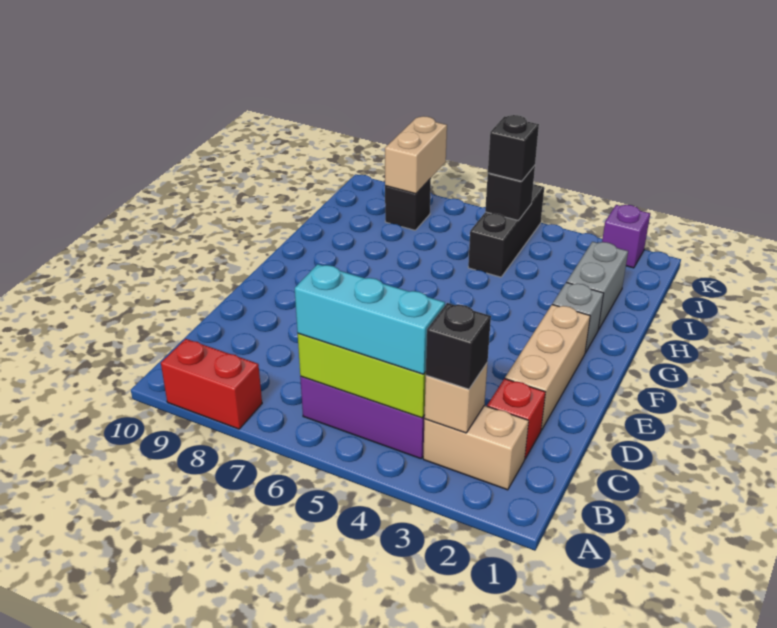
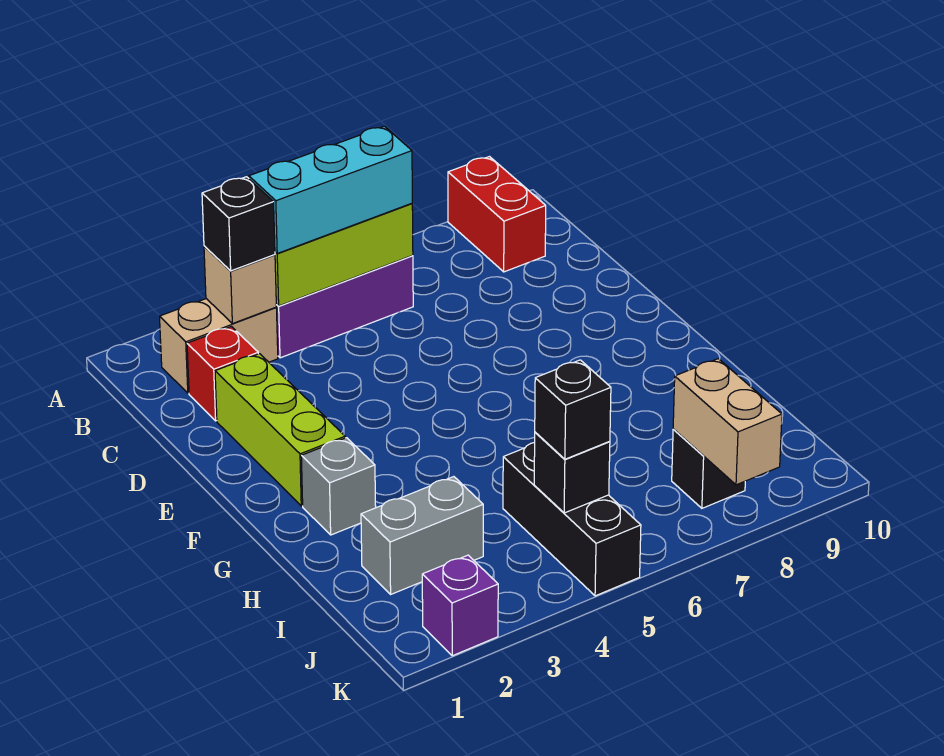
red brick A8:A9 level 1 -> red brick A9:B9 level 1
tan brick D2:F2 level 1 -> lime brick D2:F2 level 1
grey brick H2:I2 level 1 -> grey brick I2:I3 level 1

